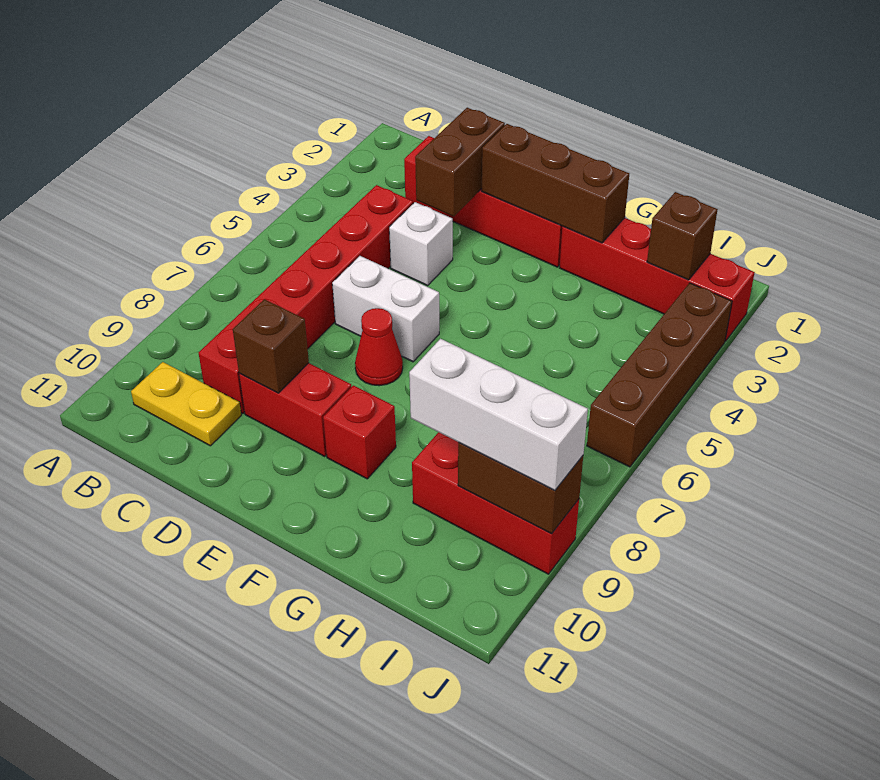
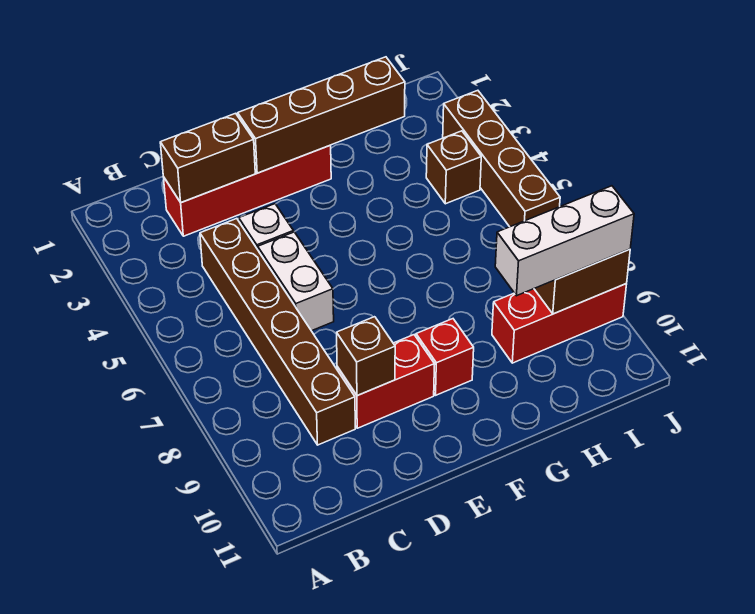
yellow plate B10:C10 level 1 -> none
red brick C4:C9 level 1 -> brown brick C4:C9 level 1
brown brick D2:D3 level 2 -> brown brick C2:D2 level 2
white brick D6:E6 level 1 -> white brick D5:D6 level 1
brown brick E2:G2 level 2 -> brown brick E2:H2 level 2
red cone E7 level 1 -> none
red brick G2:J2 level 1 -> none
brown brick I2 level 2 -> brown brick I4 level 1

